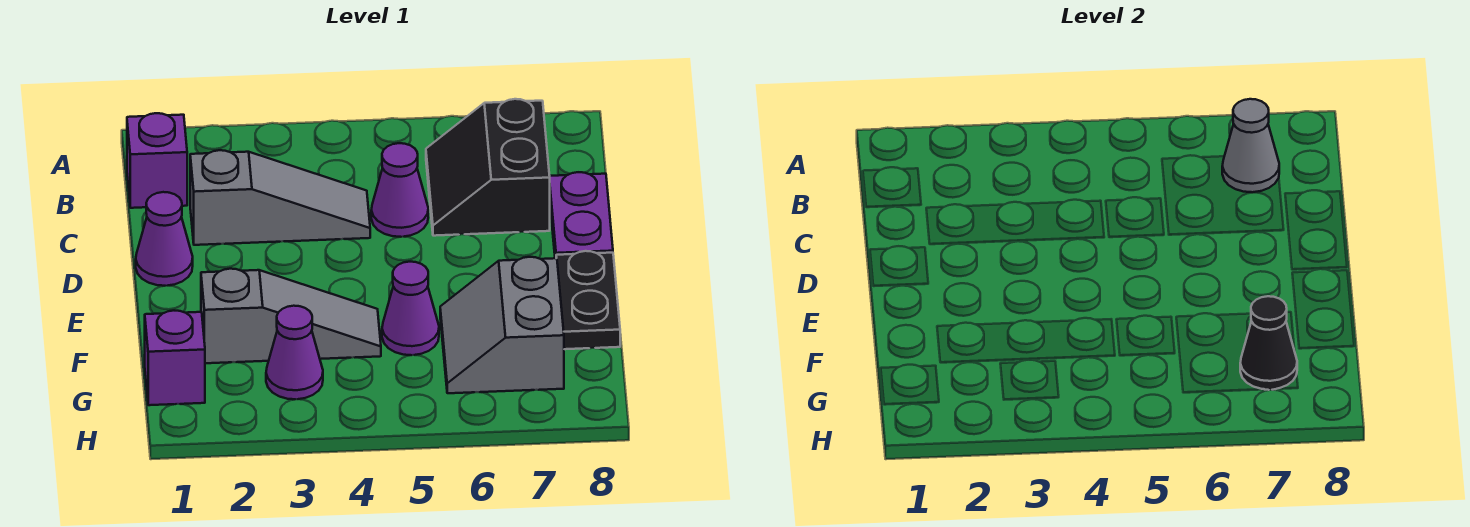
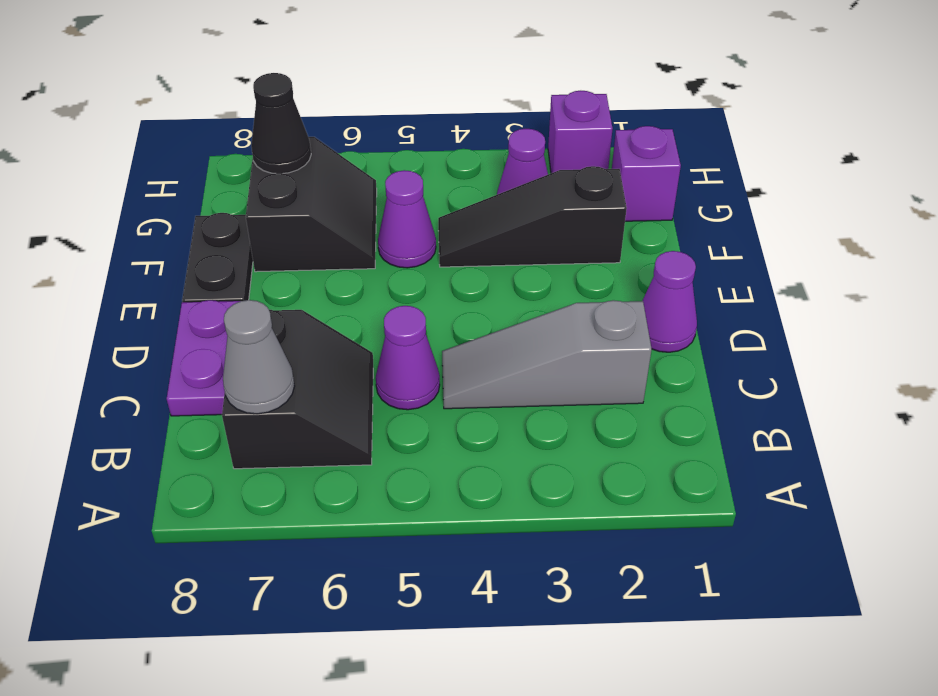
purple brick B1 level 1 -> purple brick H2 level 1
grey slope F2:F4 level 1 top 2 -> black slope F2:F4 level 1 top 2
grey slope F6:G7 level 1 top 7 -> black slope F6:G7 level 1 top 7

